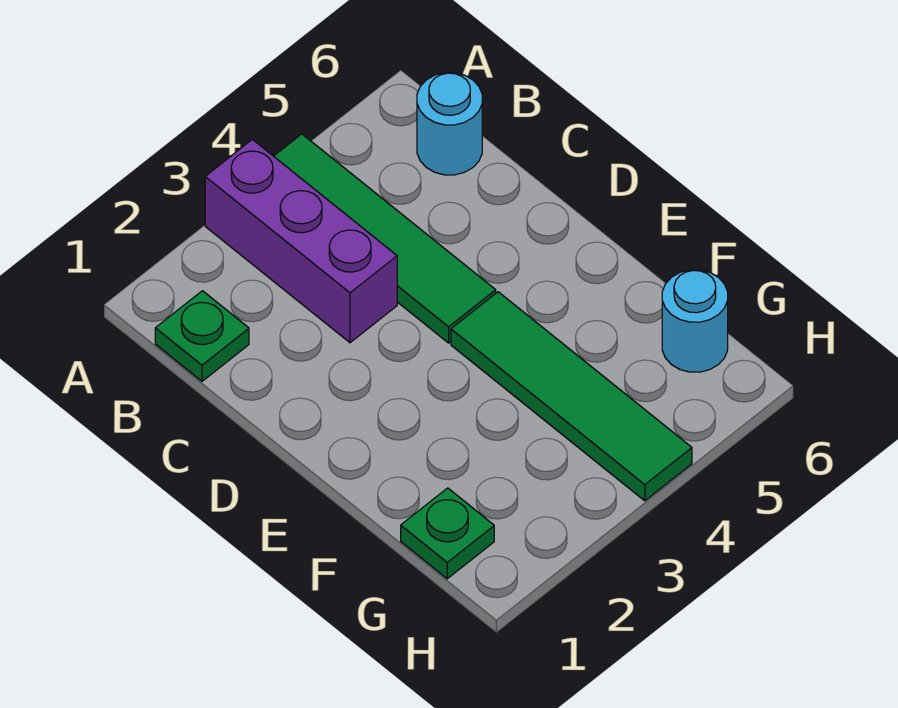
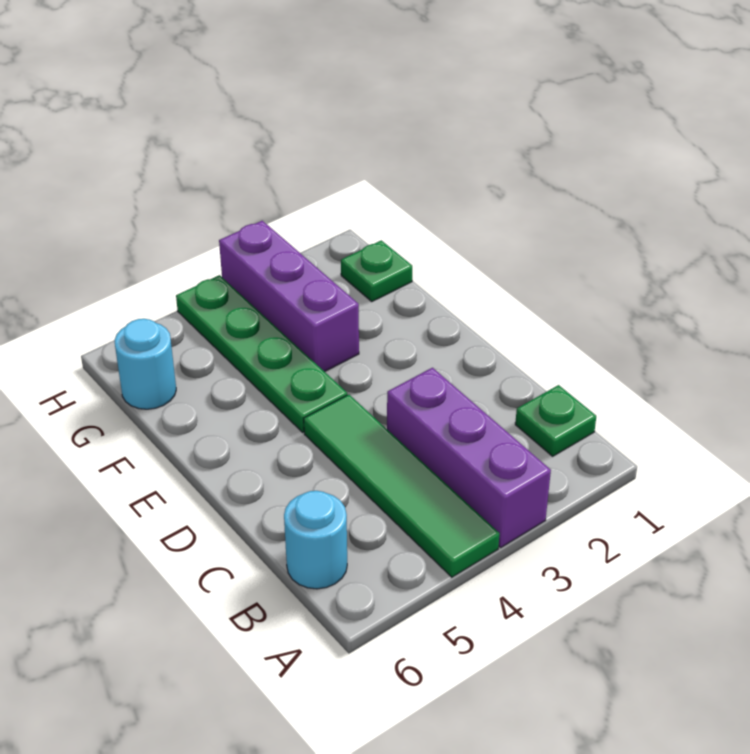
green tile E4:H4 level 1 -> green plate E4:H4 level 1
none -> purple brick F3:H3 level 1

